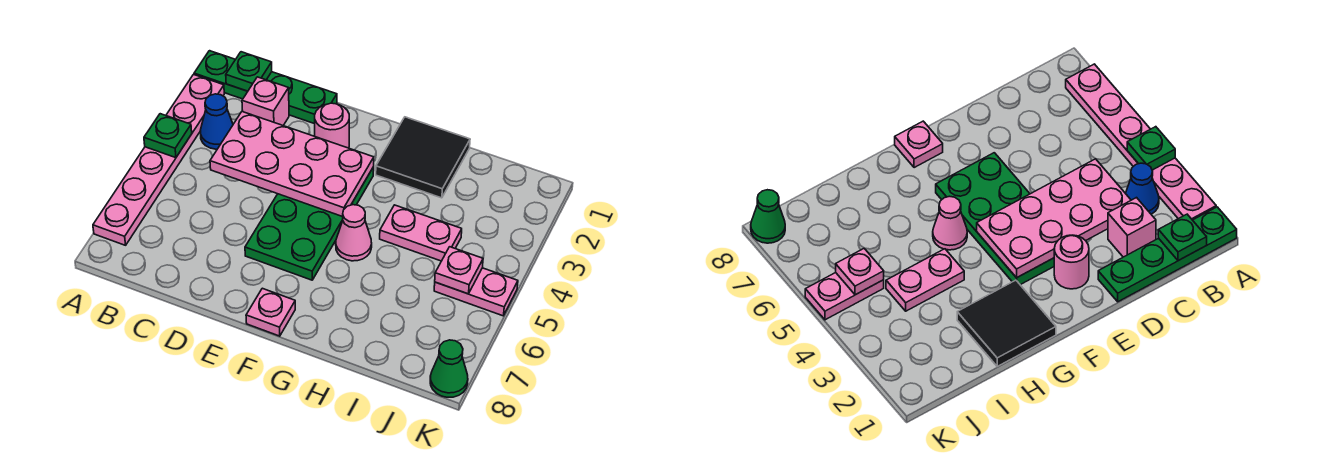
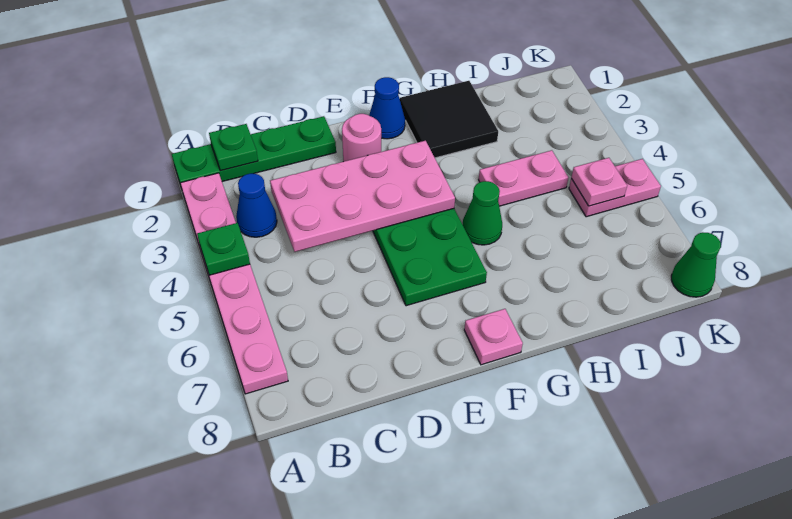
pink brick C2 level 1 -> none
none -> blue cone F1 level 1
pink cone G5 level 1 -> green cone G5 level 1

